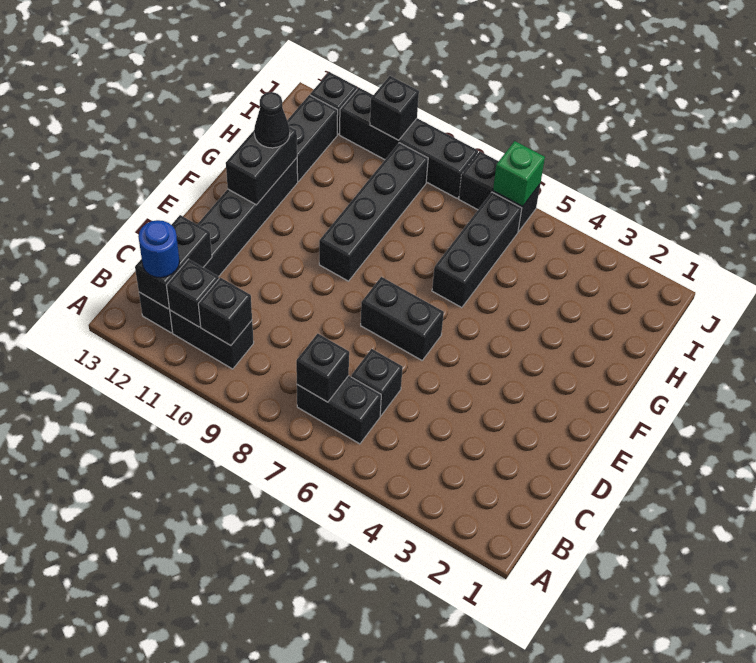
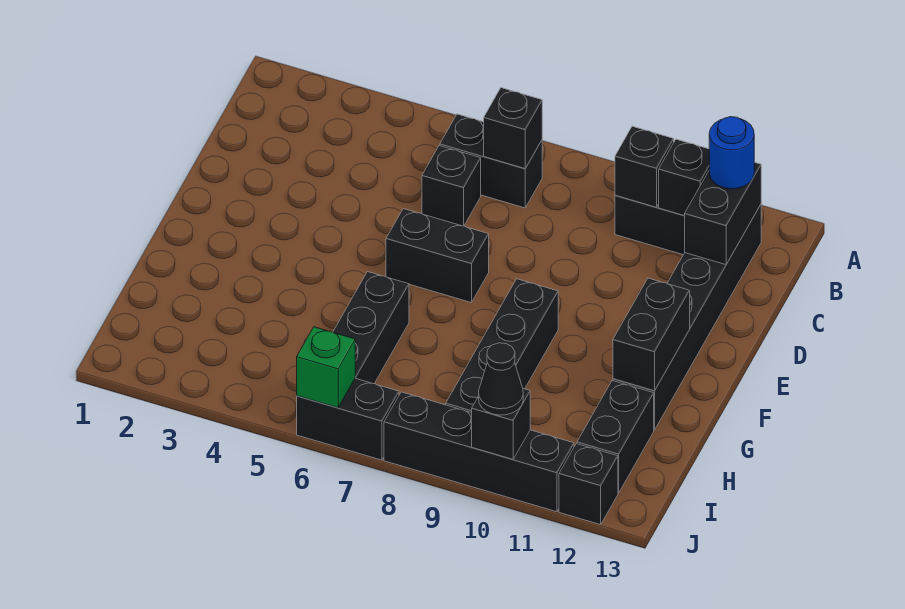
black cone G12 level 3 -> black cone J10 level 3

